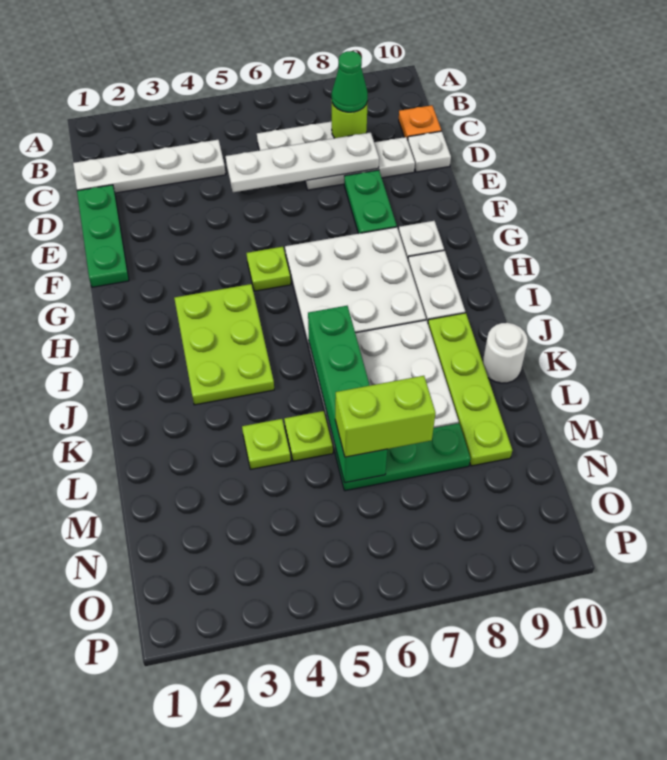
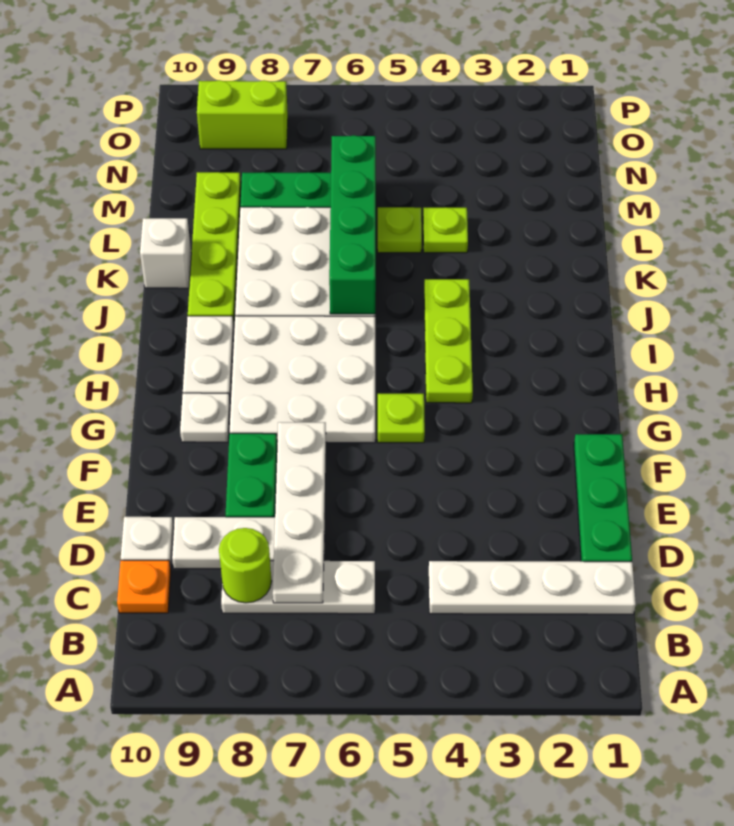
green cone C8 level 3 -> none
white plate D5:D8 level 2 -> white plate C7:F7 level 2
lime plate H3:J4 level 1 -> lime plate H4:J4 level 1
white round brick K10 level 1 -> white brick K10 level 1
lime brick M6:M7 level 3 -> lime brick O8:O9 level 1

